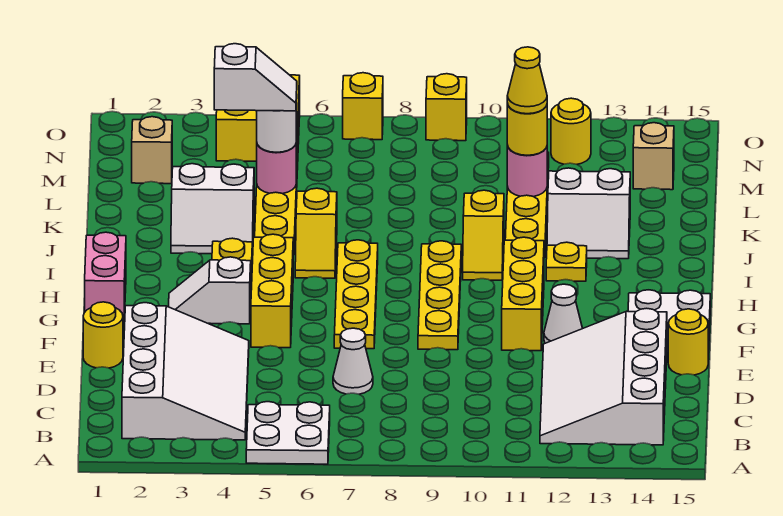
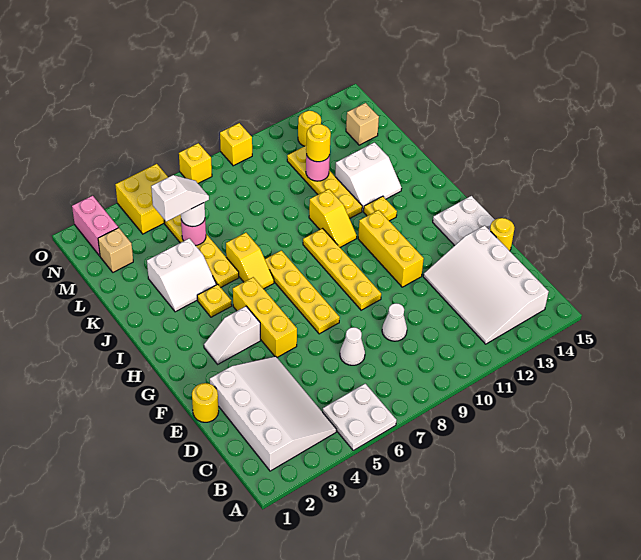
white cone F12 level 1 -> white cone D9 level 1
pink brick G1:H1 level 1 -> pink brick N2:O2 level 1
yellow cone L11 level 4 -> none

